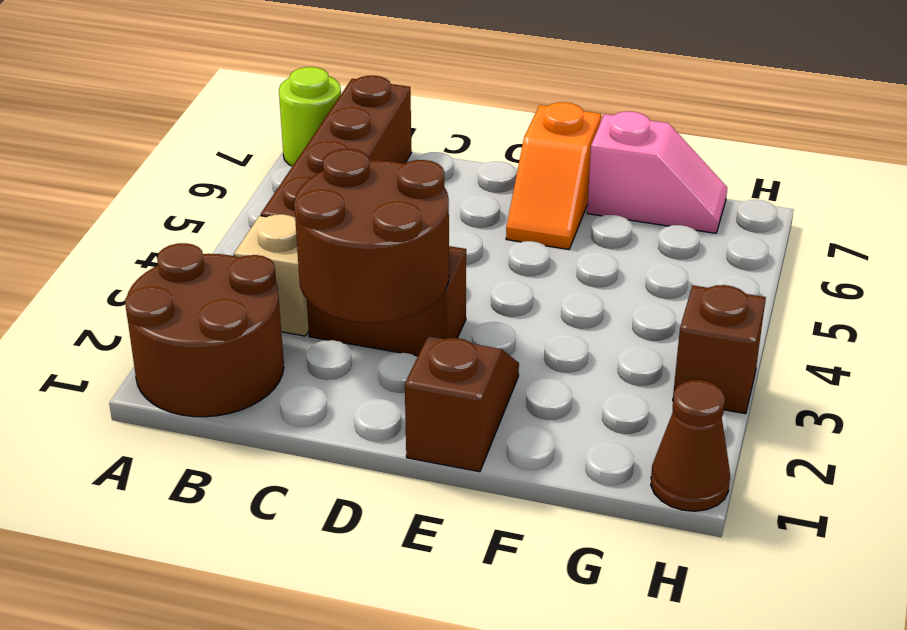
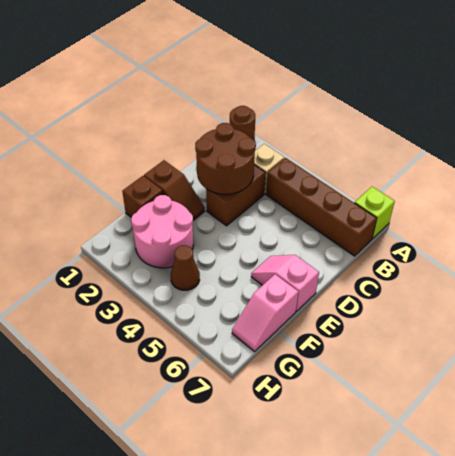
brown round brick A1:B2 level 1 -> brown round brick A1 level 1
lime round brick A7 level 1 -> lime brick A7 level 1
orange slope E6:E7 level 1 top 7 -> pink slope E6:E7 level 1 top 7
none -> pink round brick F2:G3 level 1
brown cone H1 level 1 -> brown cone G4 level 1
brown brick H3 level 1 -> brown brick F1 level 1

